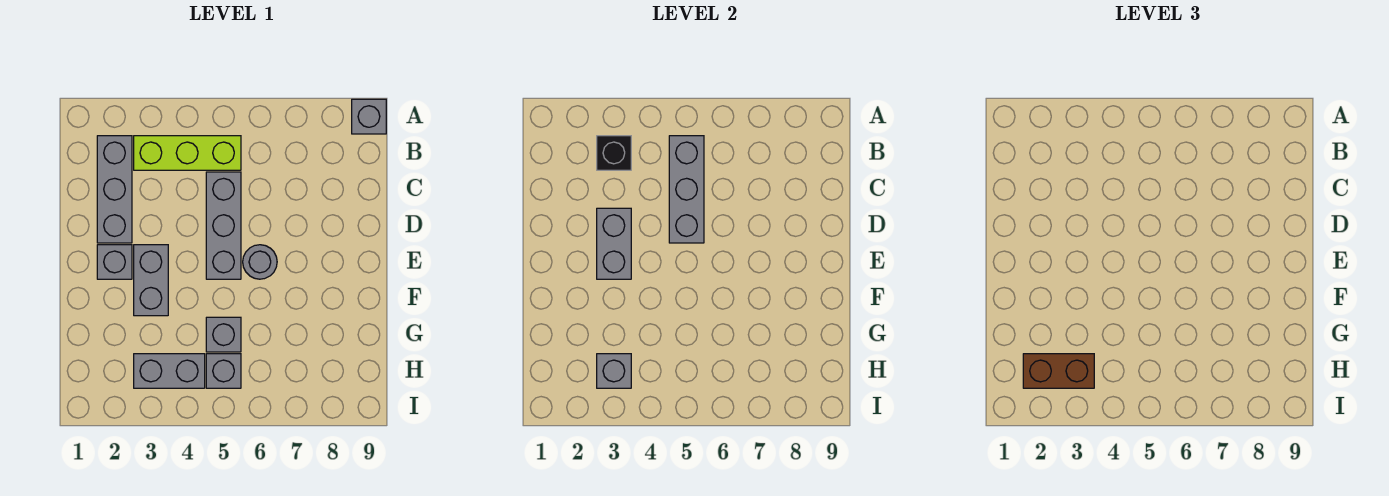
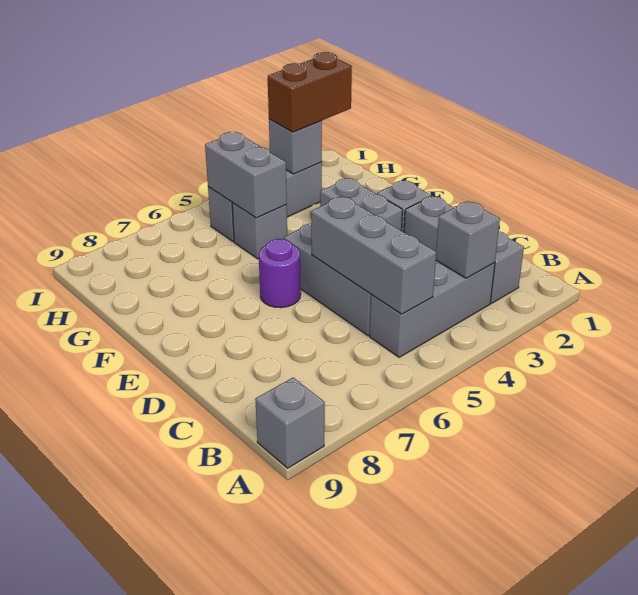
lime brick B3:B5 level 1 -> grey brick B3:B5 level 1
black brick B3 level 2 -> grey brick B3 level 2
grey brick D3:E3 level 2 -> grey brick G5:H5 level 2
grey round brick E6 level 1 -> purple round brick E6 level 1

